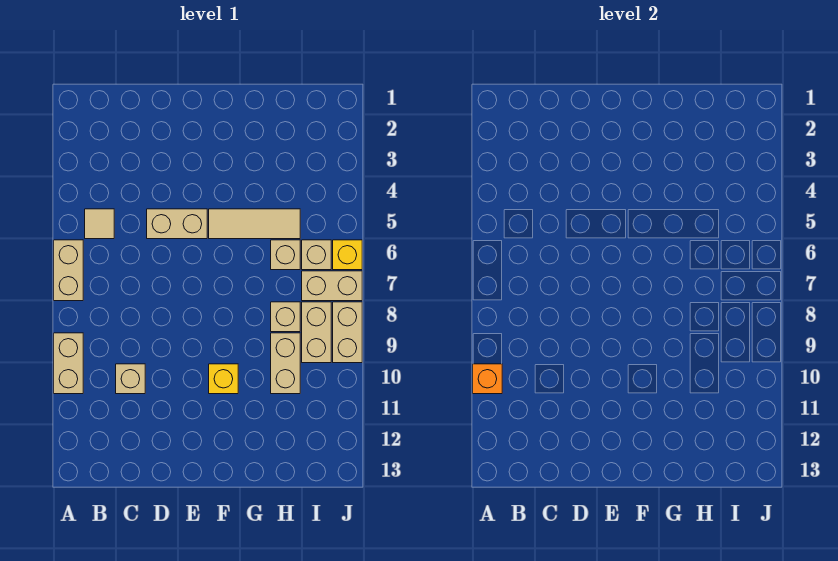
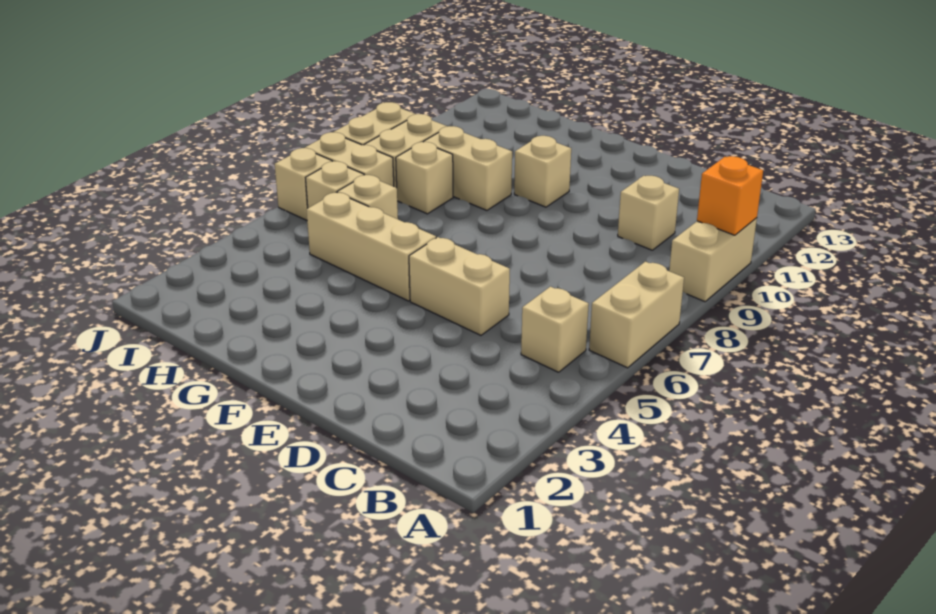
tan tile B5 level 1 -> tan brick B5 level 1
tan tile F5:H5 level 1 -> tan brick F5:H5 level 1
yellow brick F10 level 1 -> tan brick F10 level 1
tan brick H9:H10 level 1 -> tan brick G9:H9 level 1
yellow brick J6 level 1 -> tan brick J6 level 1

